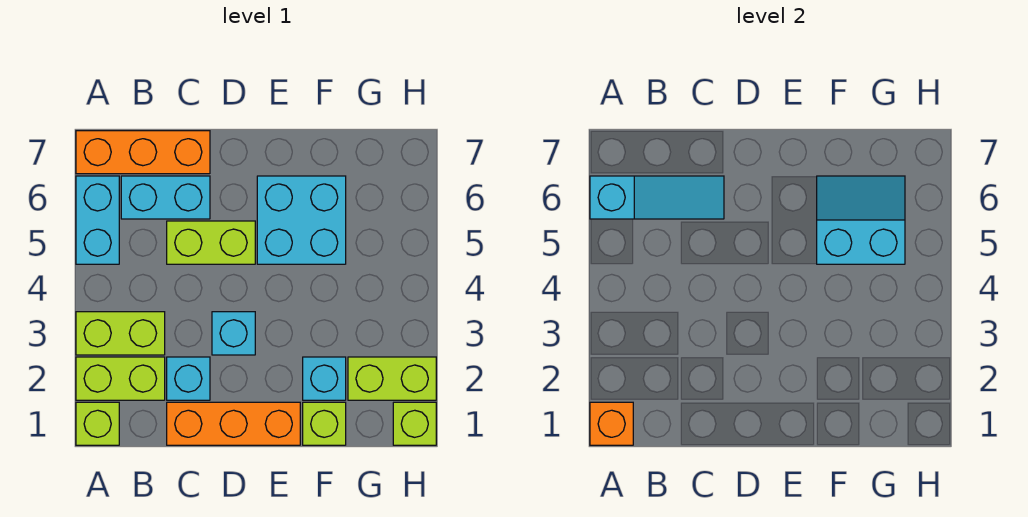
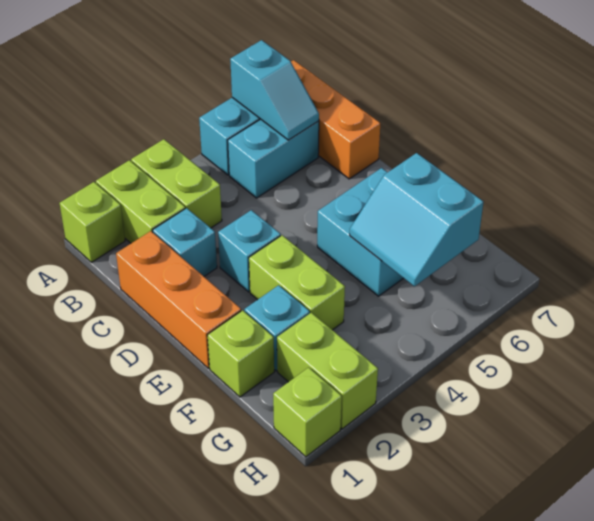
orange brick A1 level 2 -> none
cyan slope A6:C6 level 2 top A -> cyan slope A6:B6 level 2 top A
cyan brick B6:C6 level 1 -> cyan brick B5:B6 level 1
lime brick C5:D5 level 1 -> lime brick E3:F3 level 1
cyan slope F5:G6 level 2 top 5 -> cyan slope F5:G6 level 2 top 6

